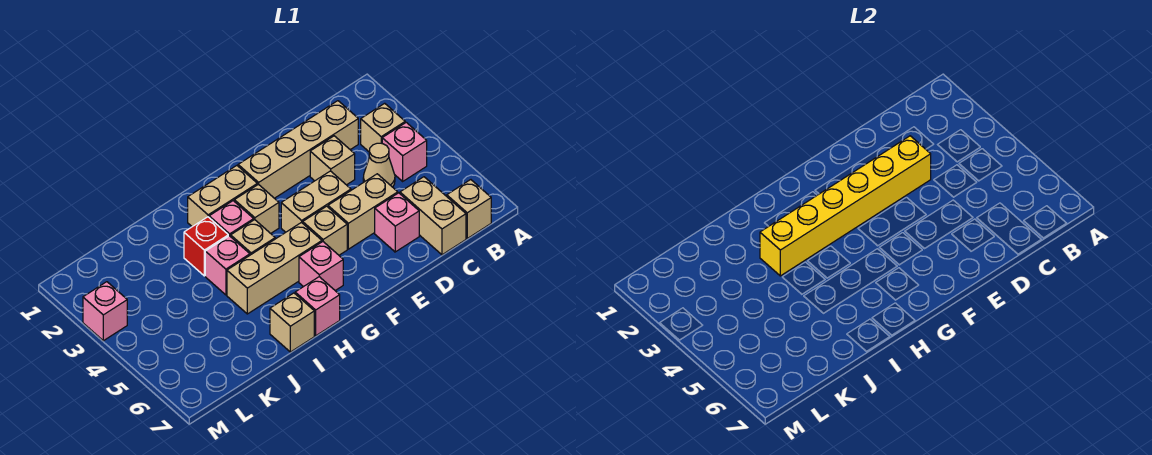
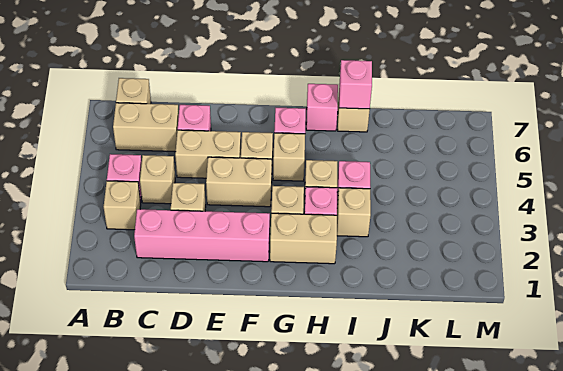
tan brick C2:F2 level 1 -> pink brick C2:F2 level 1
tan cone C4 level 1 -> tan brick C4 level 1
tan brick C6:C7 level 1 -> tan brick B6:C6 level 1
yellow brick D3:I3 level 2 -> none
tan brick G5:I5 level 1 -> tan brick G5 level 1
red brick I3 level 1 -> tan brick I3 level 1
pink brick M3 level 1 -> pink brick I7 level 2

